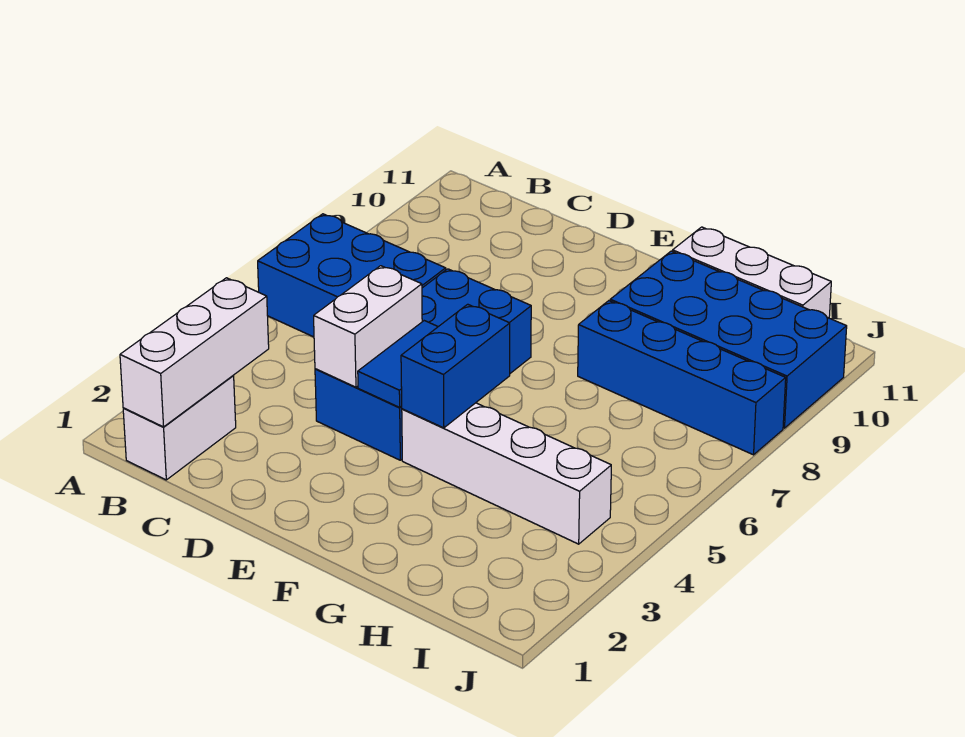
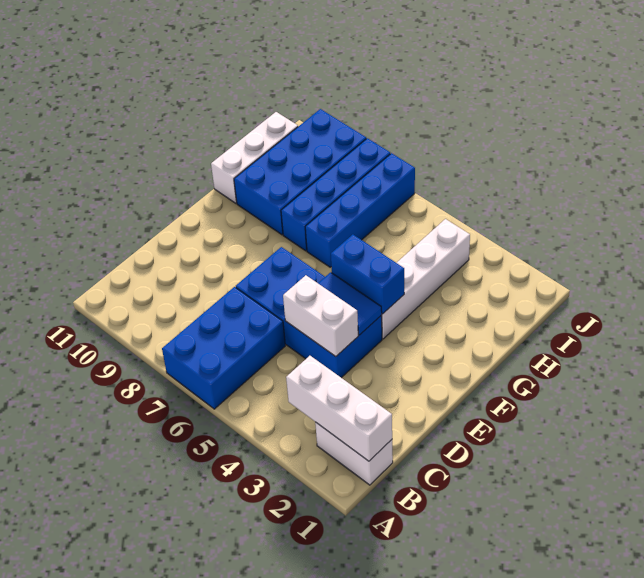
none -> blue brick G7:J7 level 1

